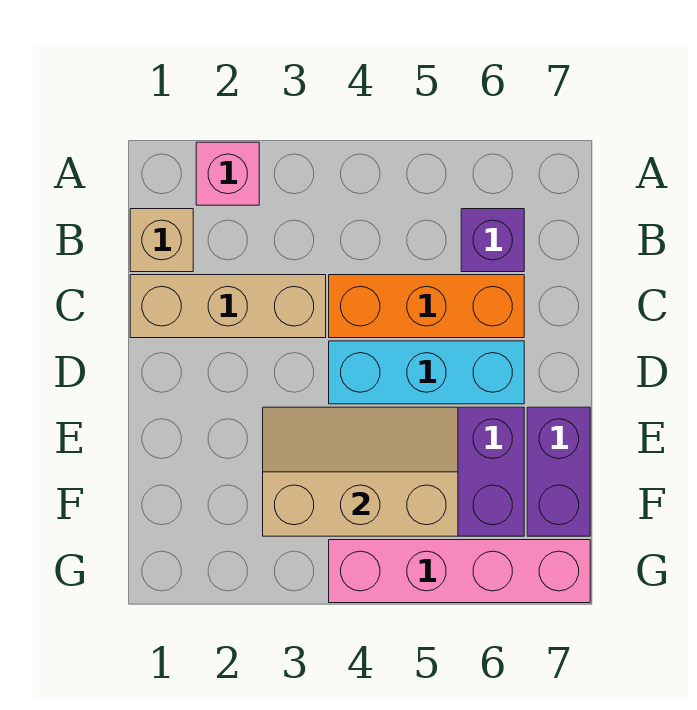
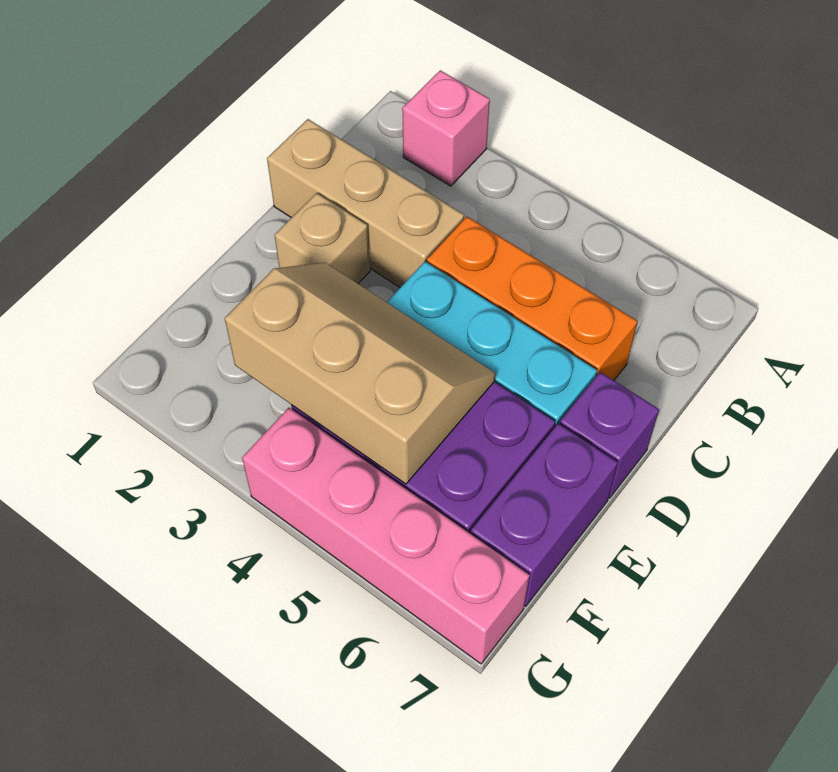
tan brick B1 level 1 -> tan brick D2 level 1
purple brick B6 level 1 -> purple brick D7 level 1

